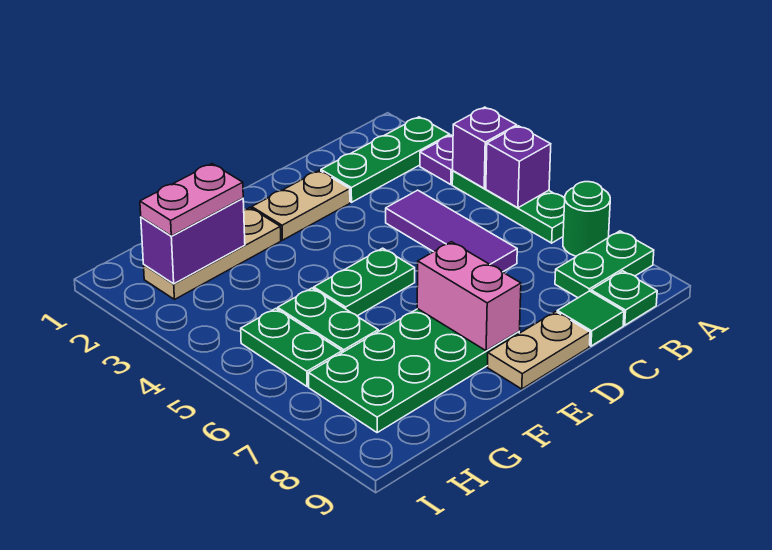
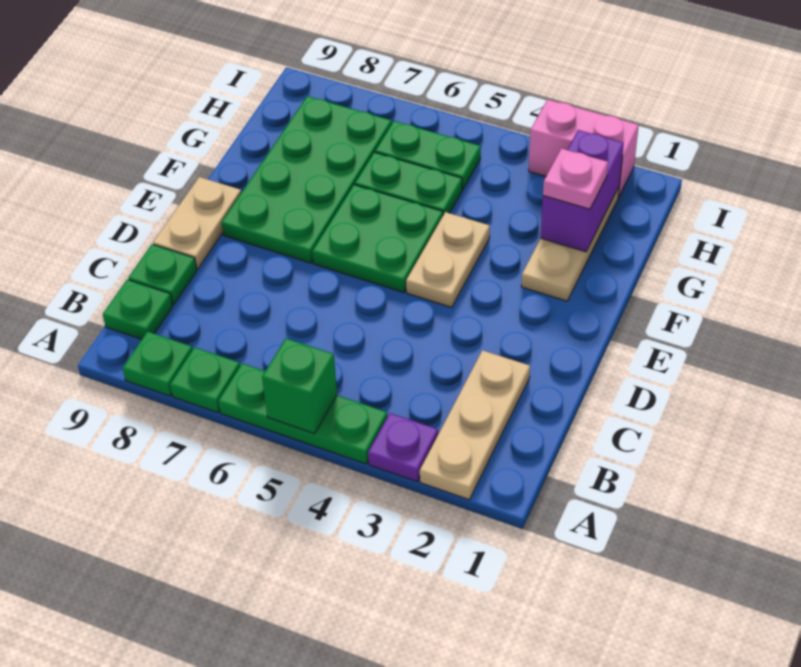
green plate A2:C2 level 1 -> tan plate A2:C2 level 1
purple brick A4 level 2 -> none
purple brick A5 level 2 -> green brick A5 level 2
green round brick A7 level 1 -> green plate A7 level 1
green plate A8:B8 level 1 -> green plate A8 level 1
purple tile C4:C6 level 1 -> none
green tile C9 level 1 -> green plate C9 level 1
tan plate D2:E2 level 1 -> tan plate E4:F4 level 1
green plate E5:F5 level 1 -> green plate E5:F6 level 1
pink brick E7:E8 level 2 -> pink brick I2:I3 level 1
pink plate G2:H2 level 3 -> pink plate G2 level 3

